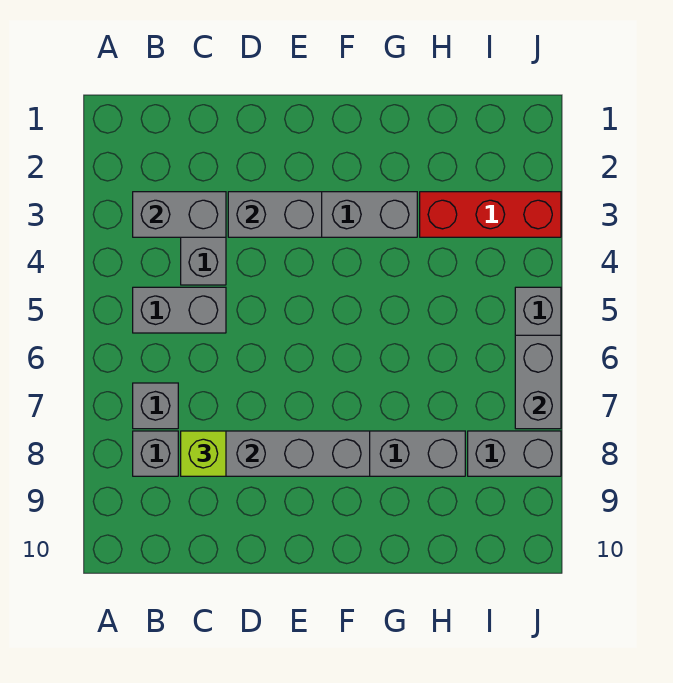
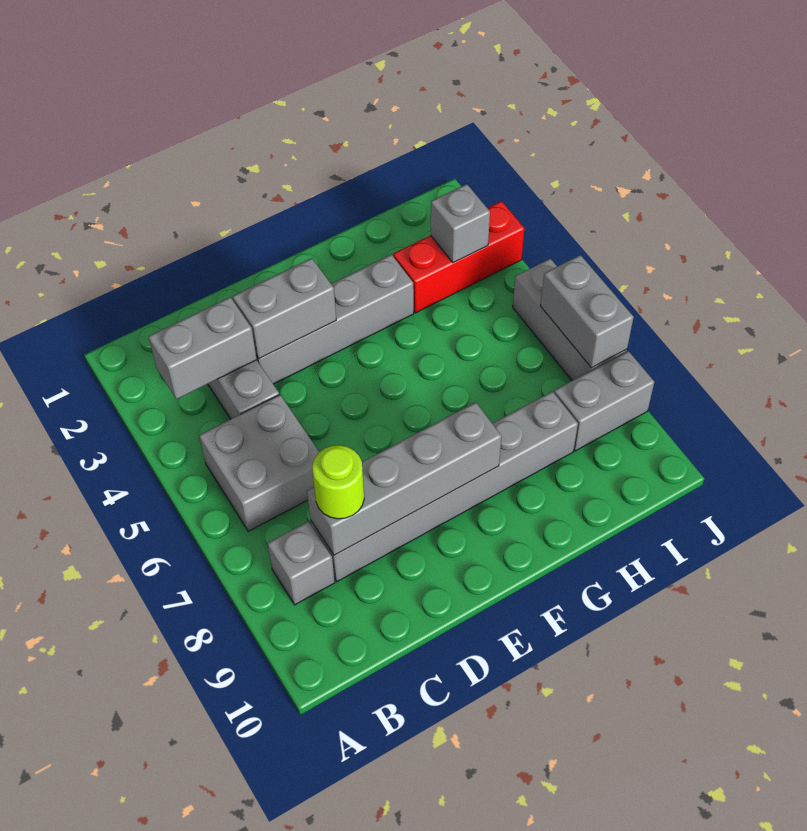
grey brick B5:C5 level 1 -> grey brick B5:C6 level 1
grey brick B7 level 1 -> grey brick I3 level 2
lime brick C8 level 3 -> lime round brick C8 level 3

